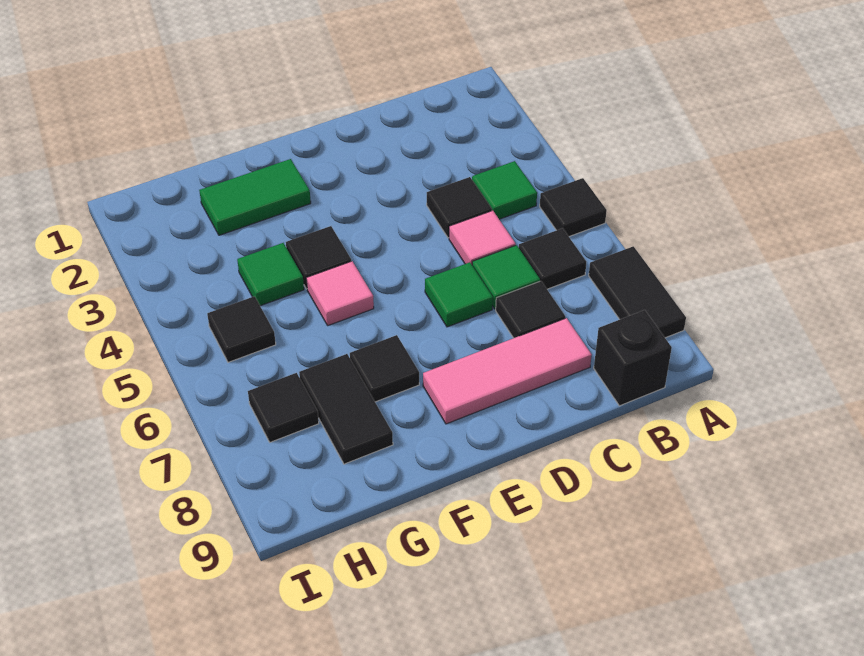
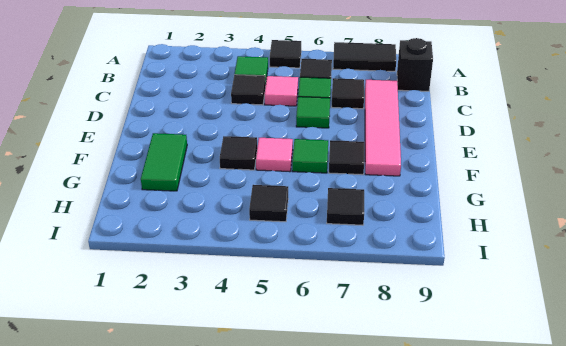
pink tile C8:E8 level 1 -> pink tile C8:F8 level 1
green tile G4 level 1 -> green tile F6 level 1
black tile G7:G8 level 1 -> none

